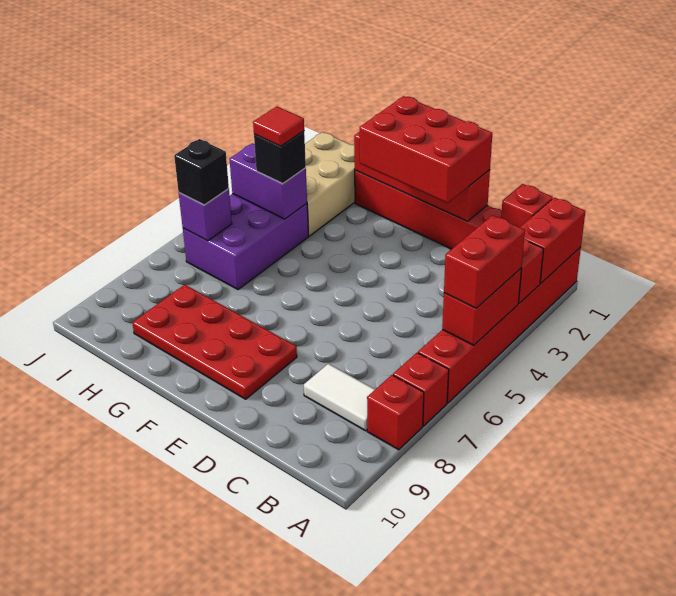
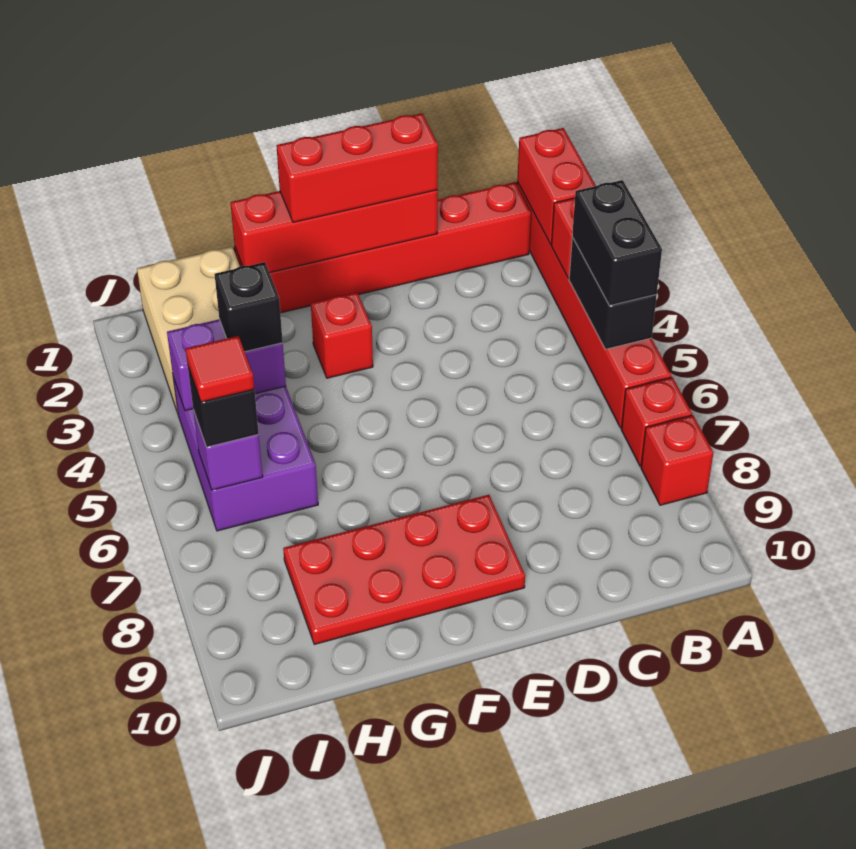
red brick A4:A5 level 2 -> black brick A4:A5 level 2
red brick A4:A5 level 3 -> black brick A4:A5 level 3
red brick B1 level 2 -> red brick F3 level 1
white tile B8:C8 level 1 -> none
red brick D1:F2 level 3 -> red brick D1:F1 level 3
red tile H4 level 4 -> red tile I6 level 4

